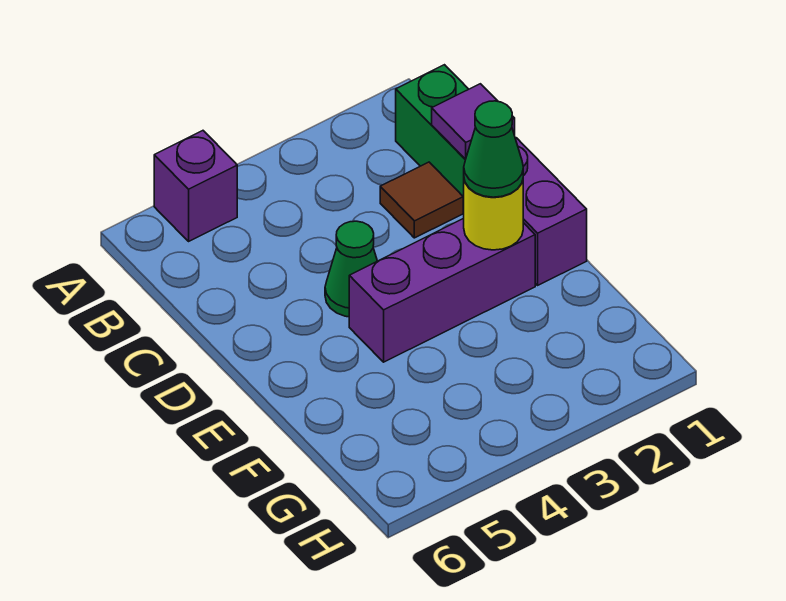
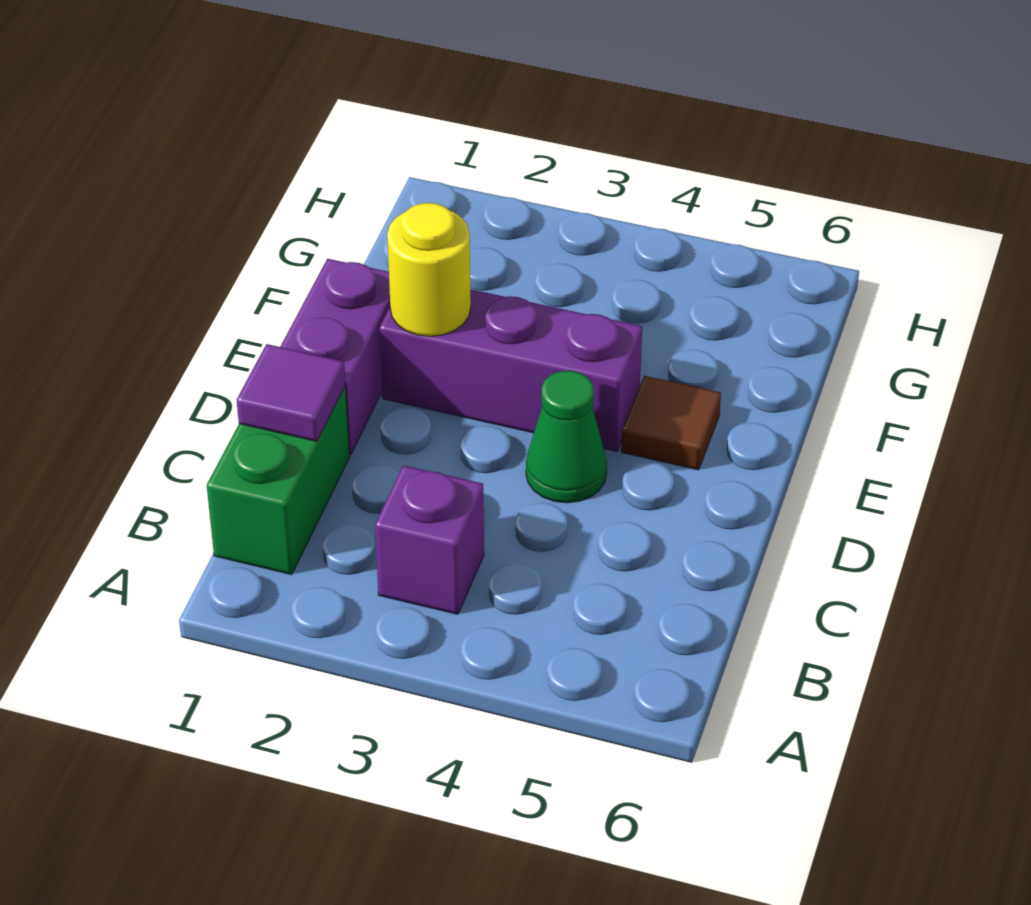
purple brick A5 level 1 -> purple brick B3 level 1
brown tile C2 level 1 -> brown tile E5 level 1
green cone E2 level 3 -> none

